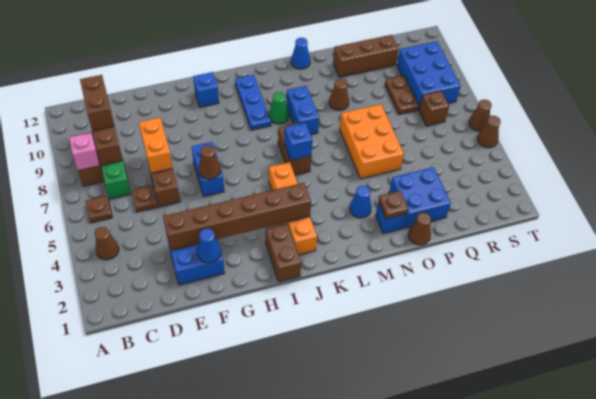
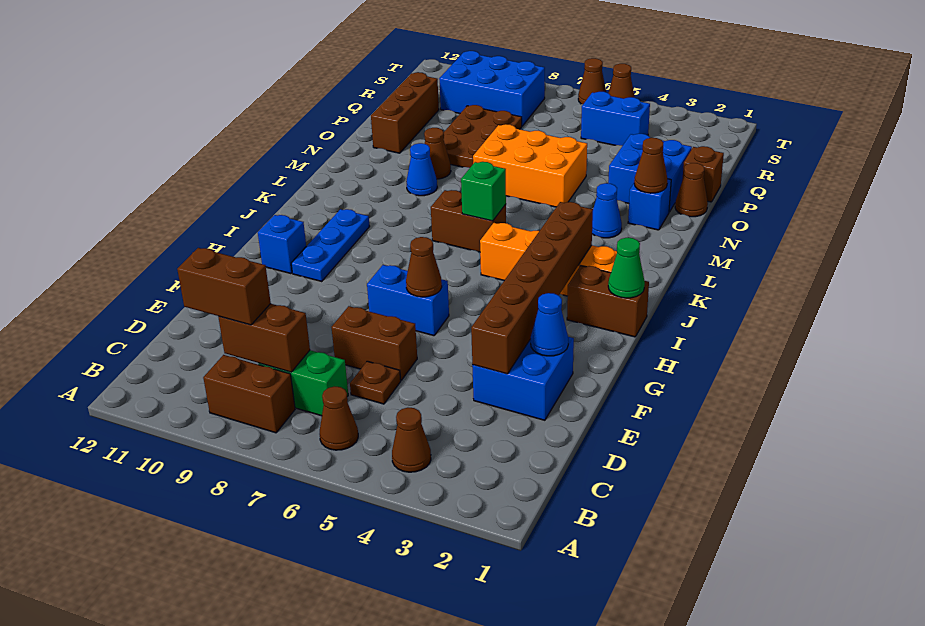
brown plate B6 level 1 -> brown cone B6 level 1
pink brick B8 level 2 -> none
orange brick E7:E8 level 2 -> none
blue plate J9:J11 level 1 -> blue plate H10:J10 level 1
blue brick K6 level 2 -> green brick K6 level 2
green cone K9 level 1 -> green cone I1 level 2
blue brick L8:L9 level 1 -> blue brick R4:R5 level 1
blue cone M12 level 1 -> blue cone M9 level 1
brown plate N2 level 2 -> brown cone N2 level 2
brown plate Q8:Q9 level 1 -> brown plate O8:Q9 level 1
brown brick R7 level 1 -> brown brick P1 level 1

